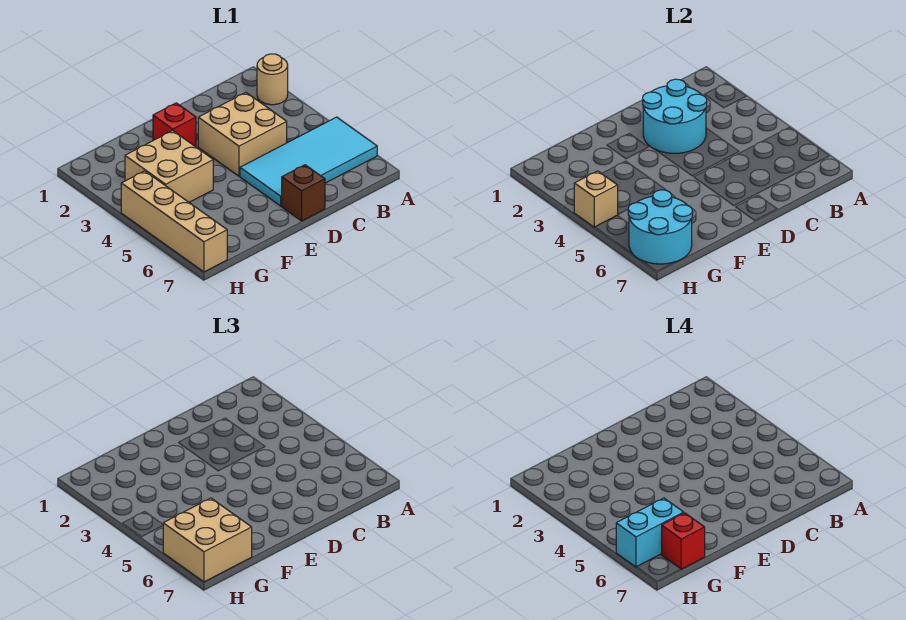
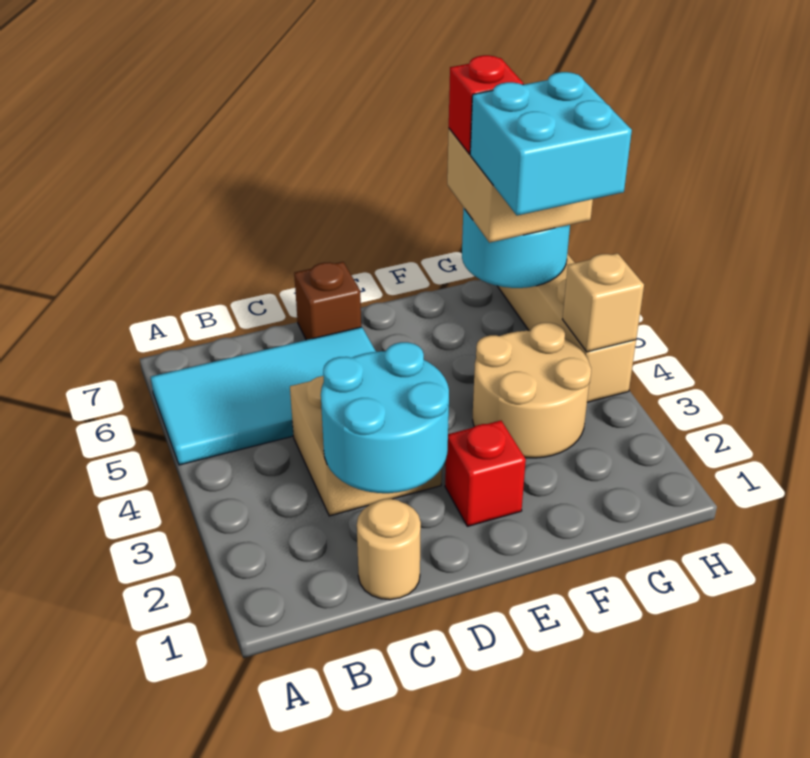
tan round brick A2 level 1 -> tan round brick C1 level 1
tan brick F3:G4 level 1 -> tan round brick F3:G4 level 1
cyan brick G6:H6 level 4 -> cyan brick G5:H6 level 4

